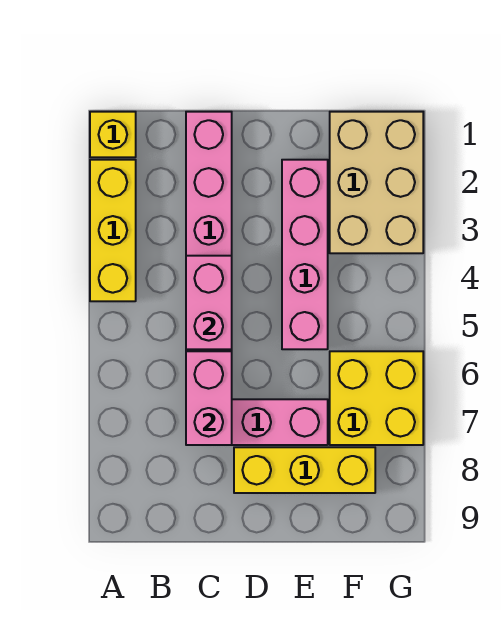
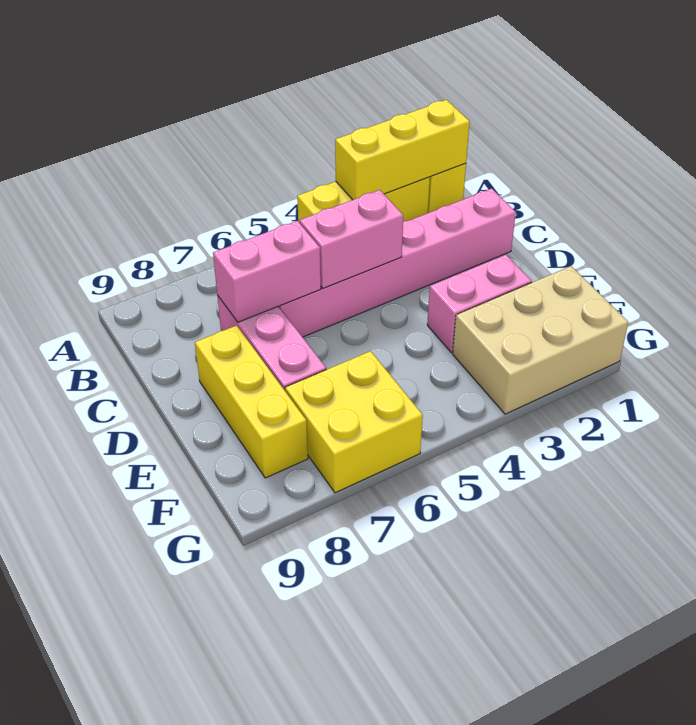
none -> yellow brick A1:A3 level 2
pink brick E2:E5 level 1 -> pink brick E2:E3 level 1

